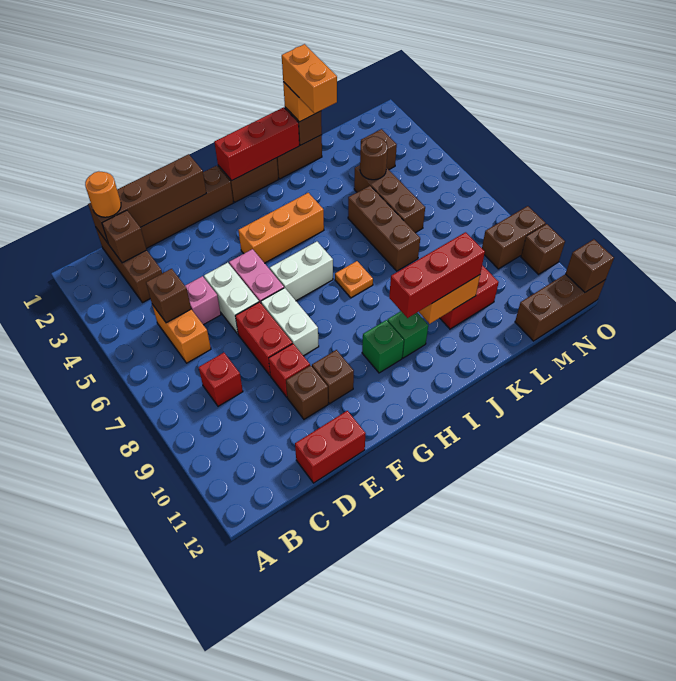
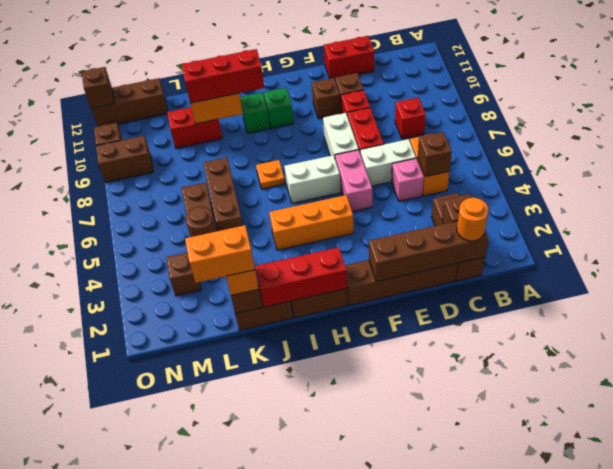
white brick E5:E6 level 1 -> white brick D6:E6 level 1
orange brick K1:K2 level 4 -> orange brick K1:L1 level 4

